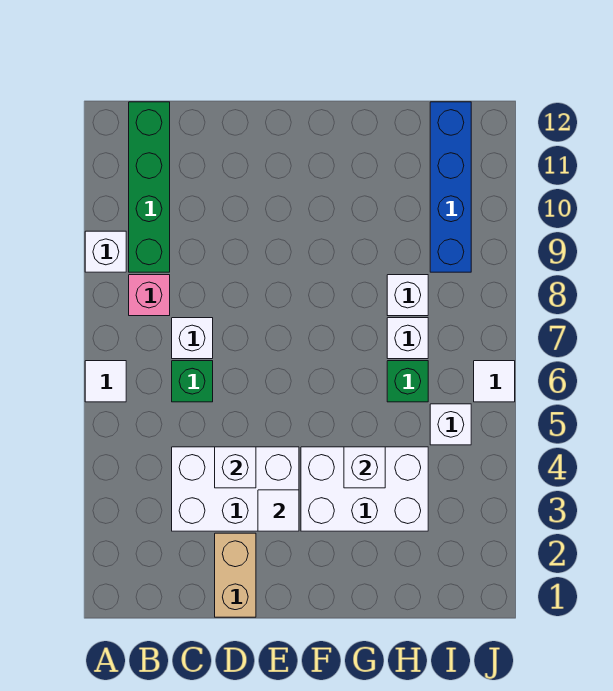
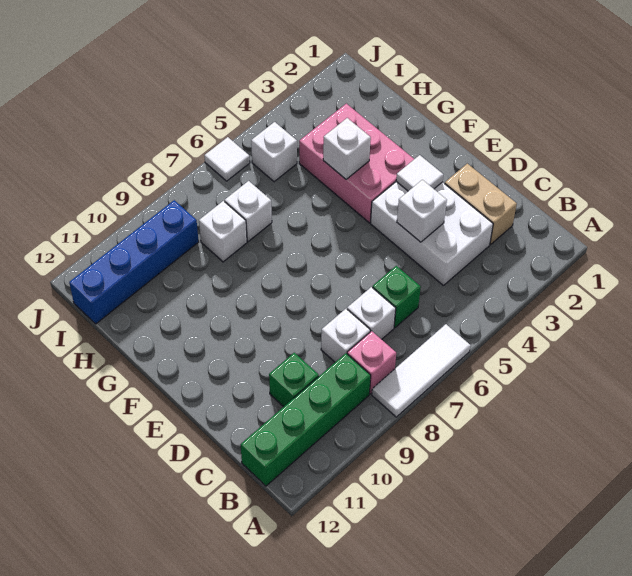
white tile A6 level 1 -> white tile A6:A8 level 1
white brick A9 level 1 -> white brick C8 level 1
tan brick D1:D2 level 1 -> tan brick C2:D2 level 1
white brick F3:H4 level 1 -> pink brick F3:H4 level 1
green brick H6 level 1 -> green brick C10 level 1

